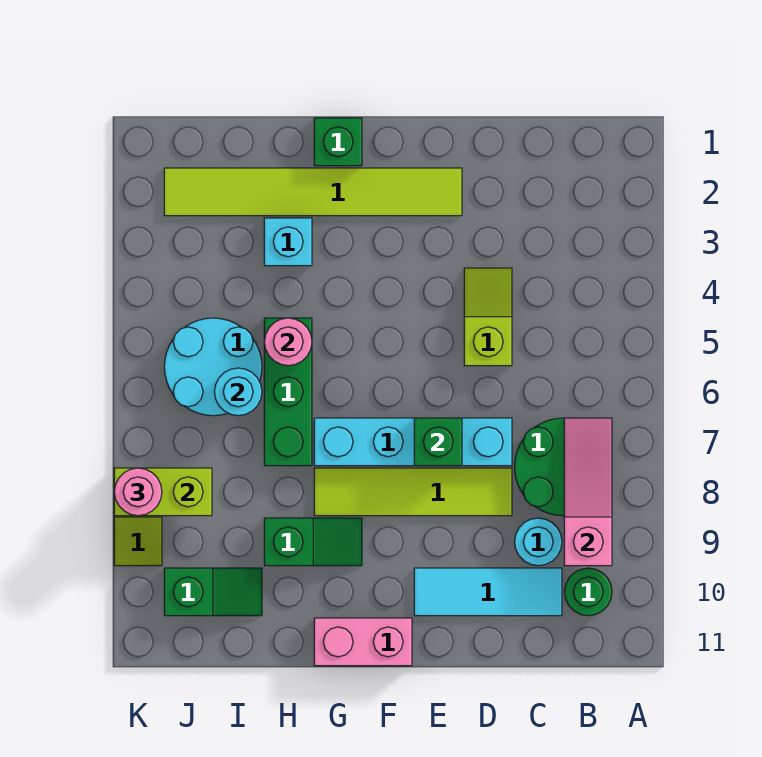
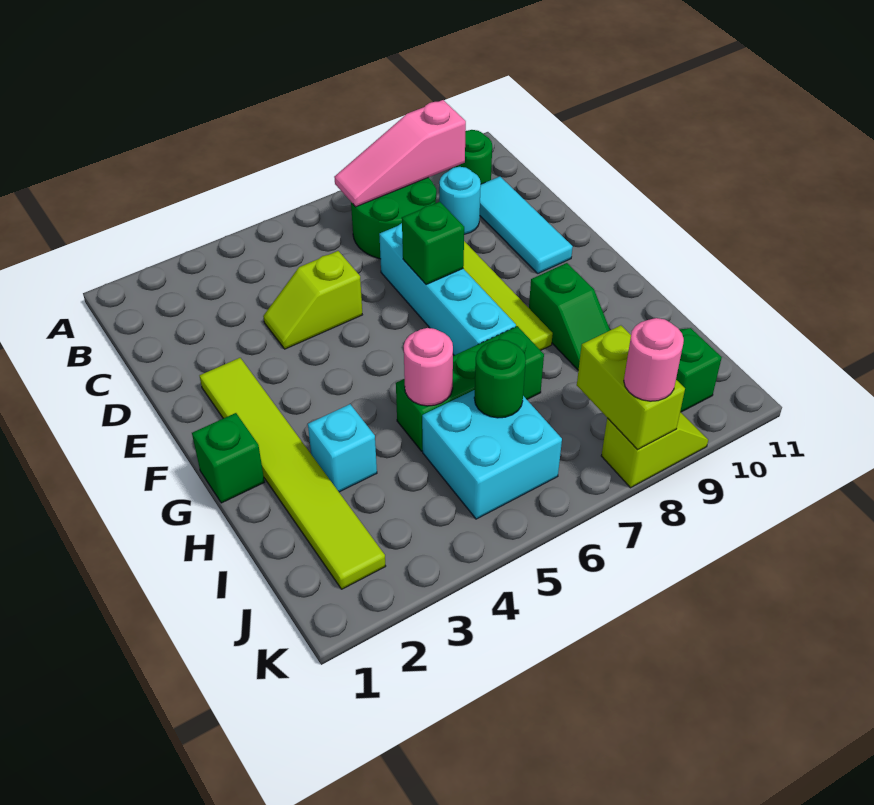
pink brick F11:G11 level 1 -> none
green slope G9:H9 level 1 top H -> green slope G9:H9 level 1 top G
cyan round brick I5:J6 level 1 -> cyan brick I5:J6 level 1
cyan round brick I6 level 2 -> green round brick I6 level 2

